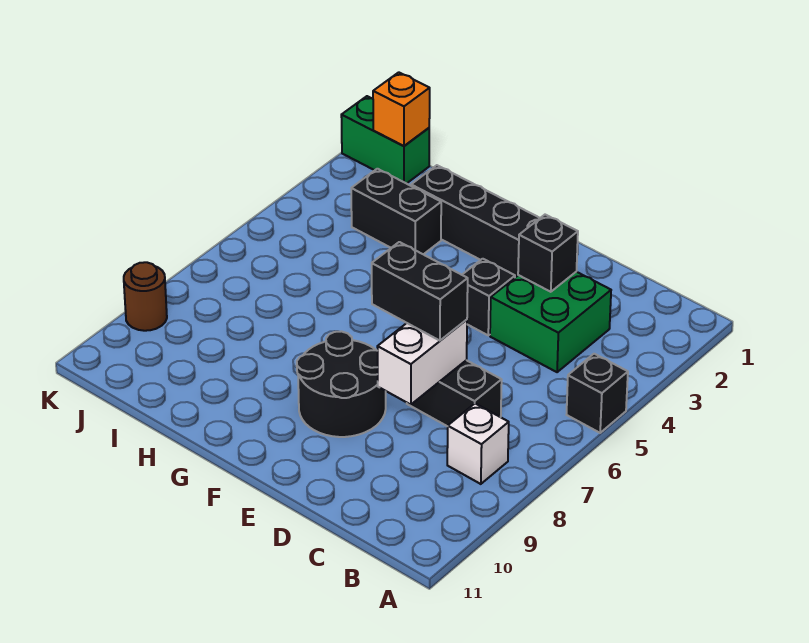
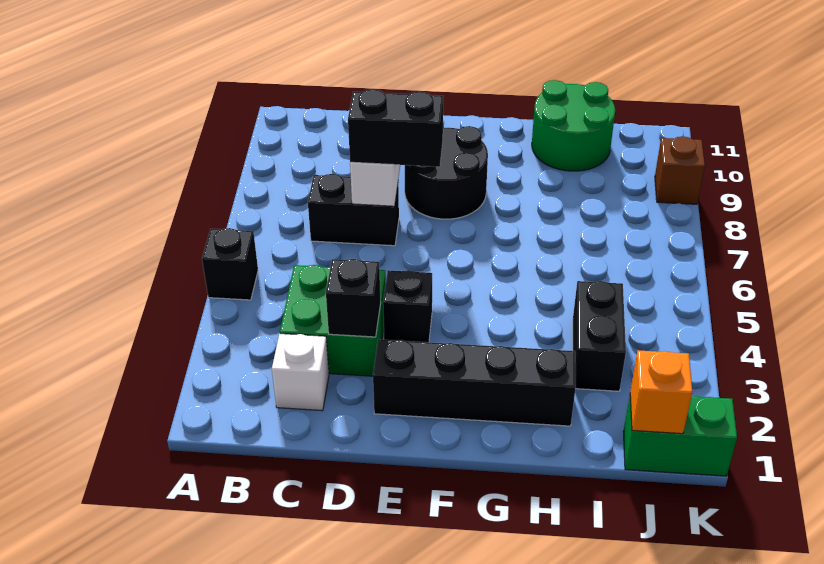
white brick B8 level 1 -> white brick C2 level 1
black brick H3:I3 level 1 -> black brick I3:I4 level 1
none -> green round brick H10:I11 level 1
brown round brick K9 level 1 -> brown brick K9 level 1

